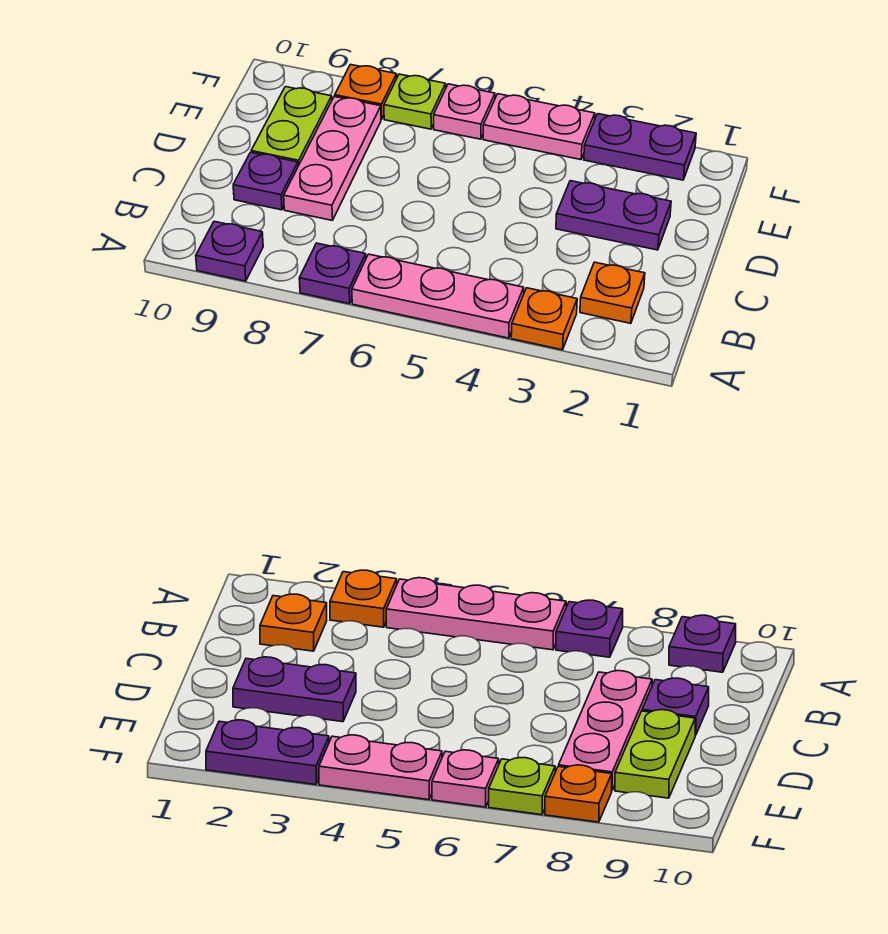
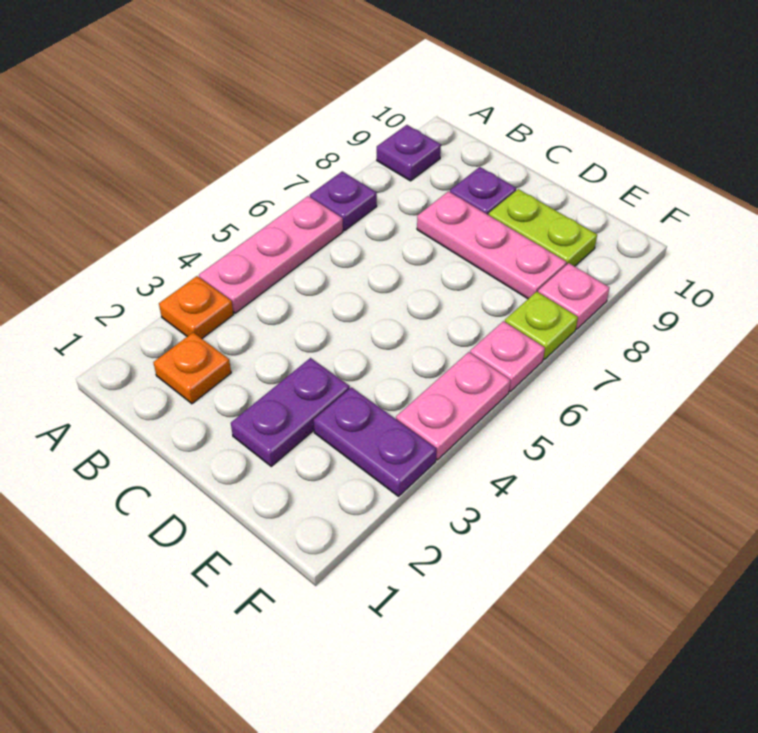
purple plate F2:F3 level 1 -> purple plate E3:F3 level 1
orange plate F8 level 1 -> pink plate F8 level 1

